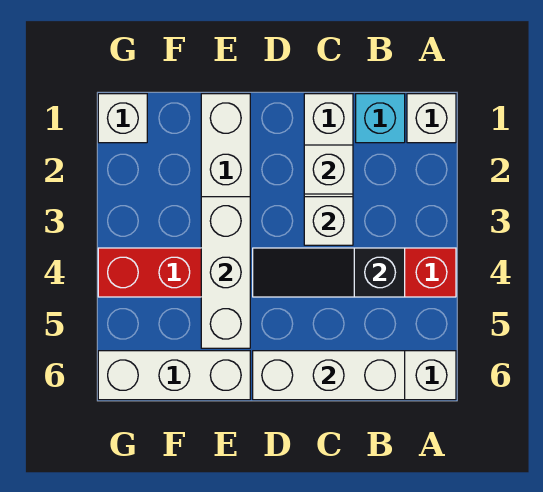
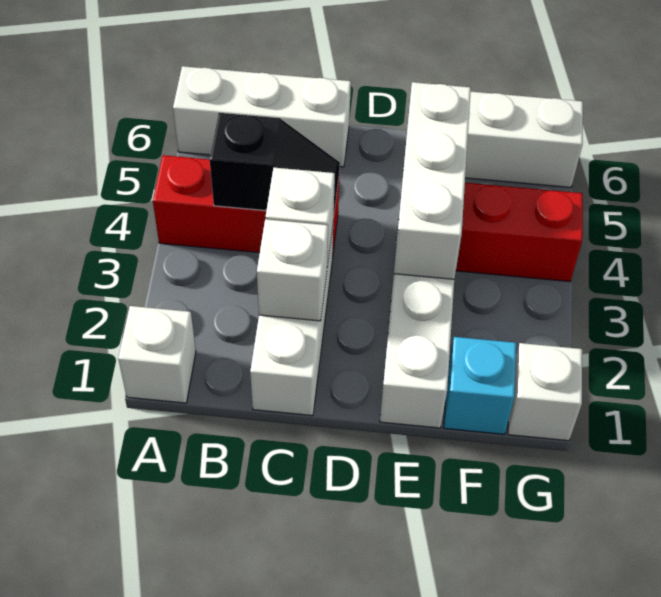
cyan brick B1 level 1 -> cyan brick F1 level 1
black slope B4:D4 level 2 top B -> black slope B4:C4 level 2 top B
white brick B6:D6 level 2 -> none

